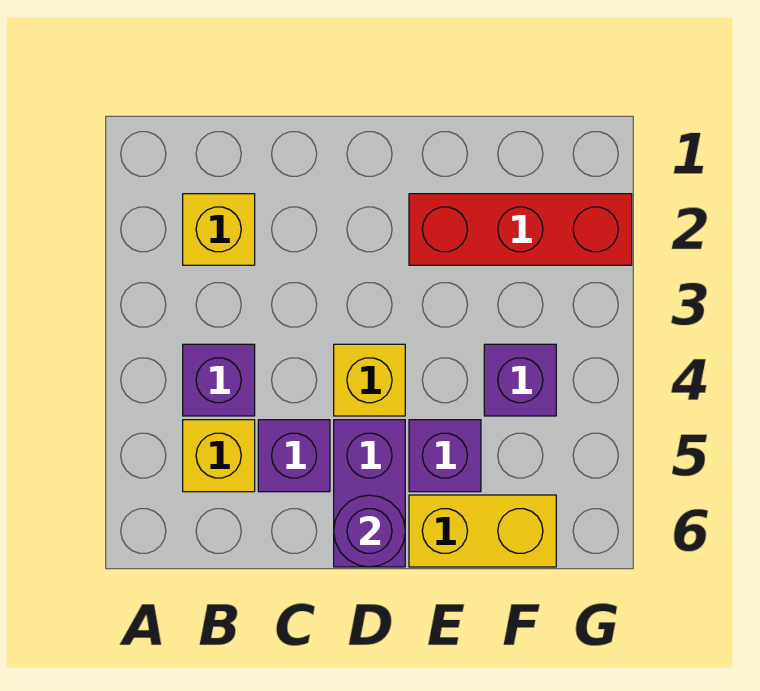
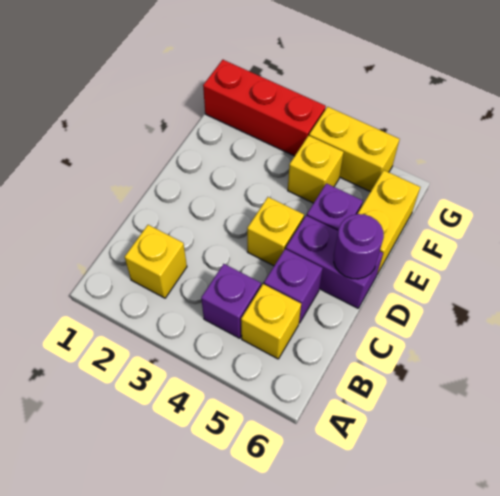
red brick E2:G2 level 1 -> red brick G1:G3 level 1
purple brick F4 level 1 -> yellow brick F4 level 1
none -> yellow brick G4:G5 level 1

